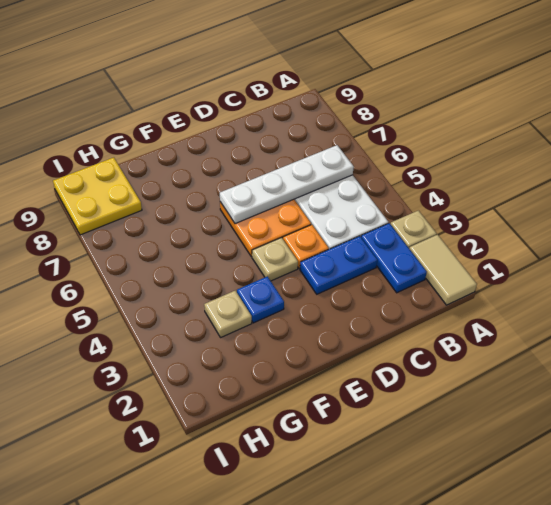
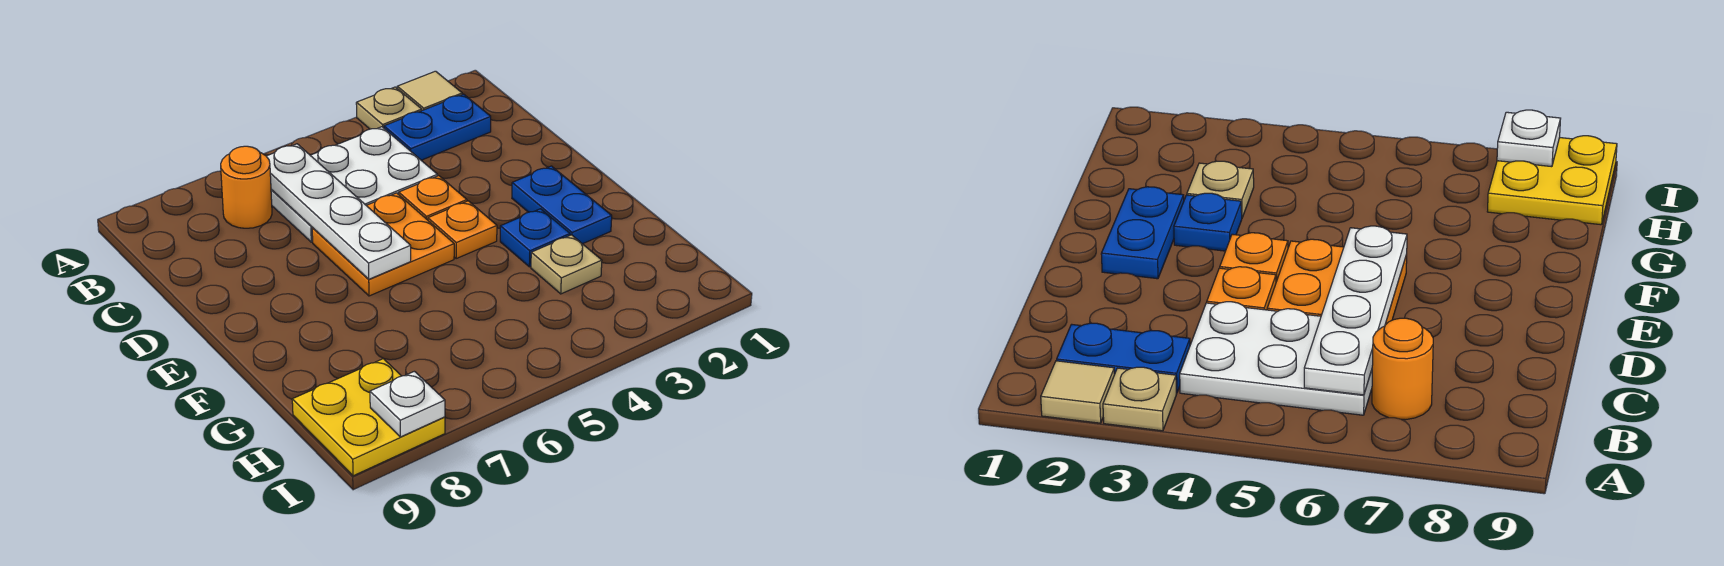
tan tile A1:A2 level 1 -> tan tile A2 level 1
none -> orange round brick B7 level 1
blue plate C3:D3 level 1 -> blue plate E2:F2 level 1
tan plate E4 level 1 -> orange plate E4 level 1
none -> white plate I8 level 2

